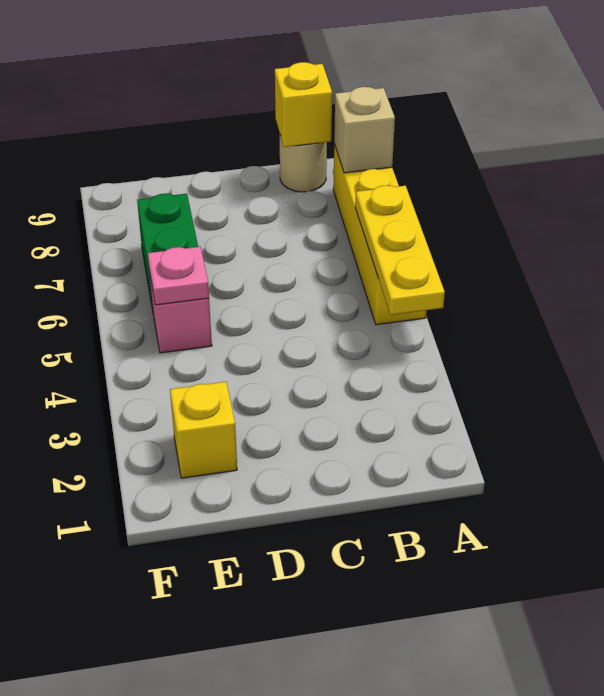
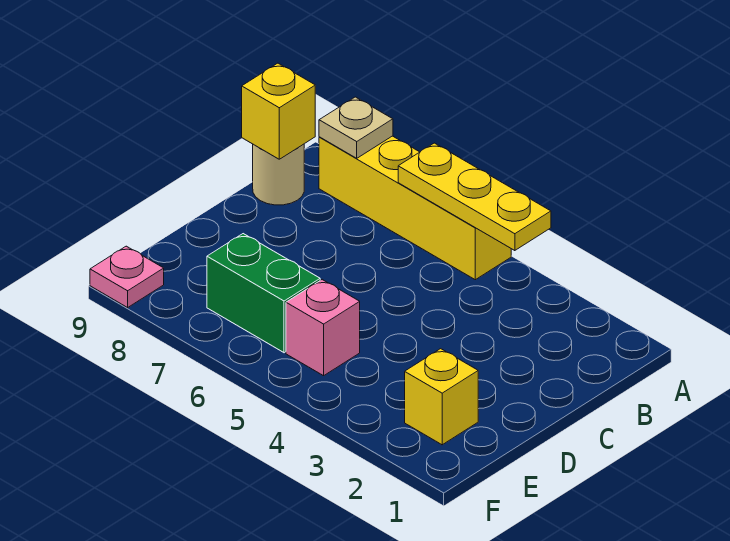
tan brick A8 level 2 -> tan plate A8 level 2
pink plate E5 level 2 -> pink plate F9 level 1

